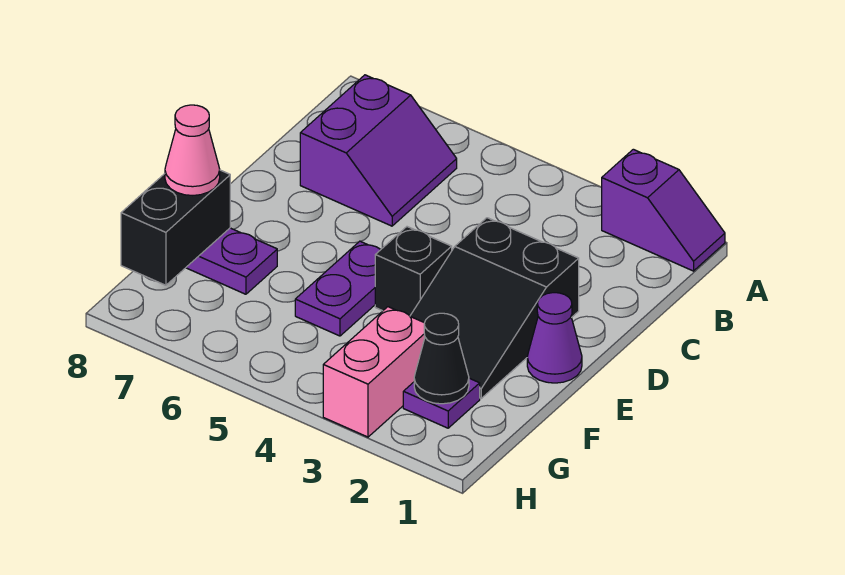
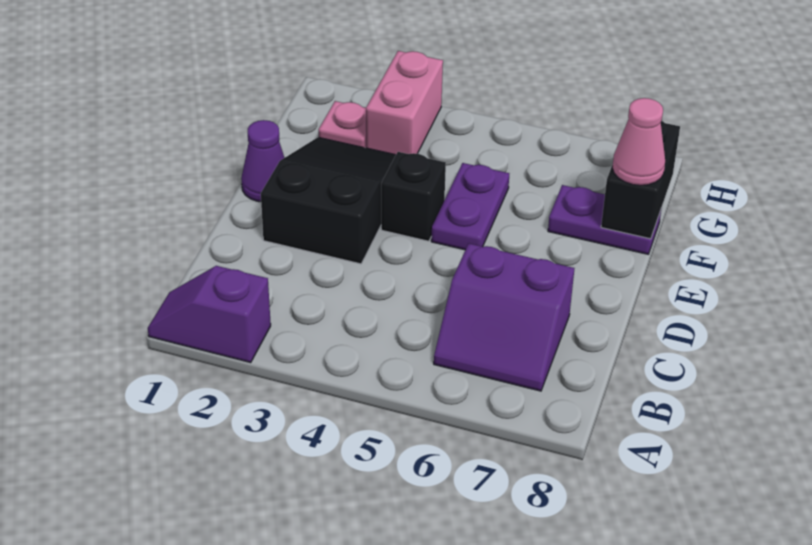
purple slope B6:C7 level 1 top 7 -> purple slope B6:C7 level 1 top C
purple plate G2 level 1 -> pink plate G2 level 1
black cone G2 level 2 -> none

